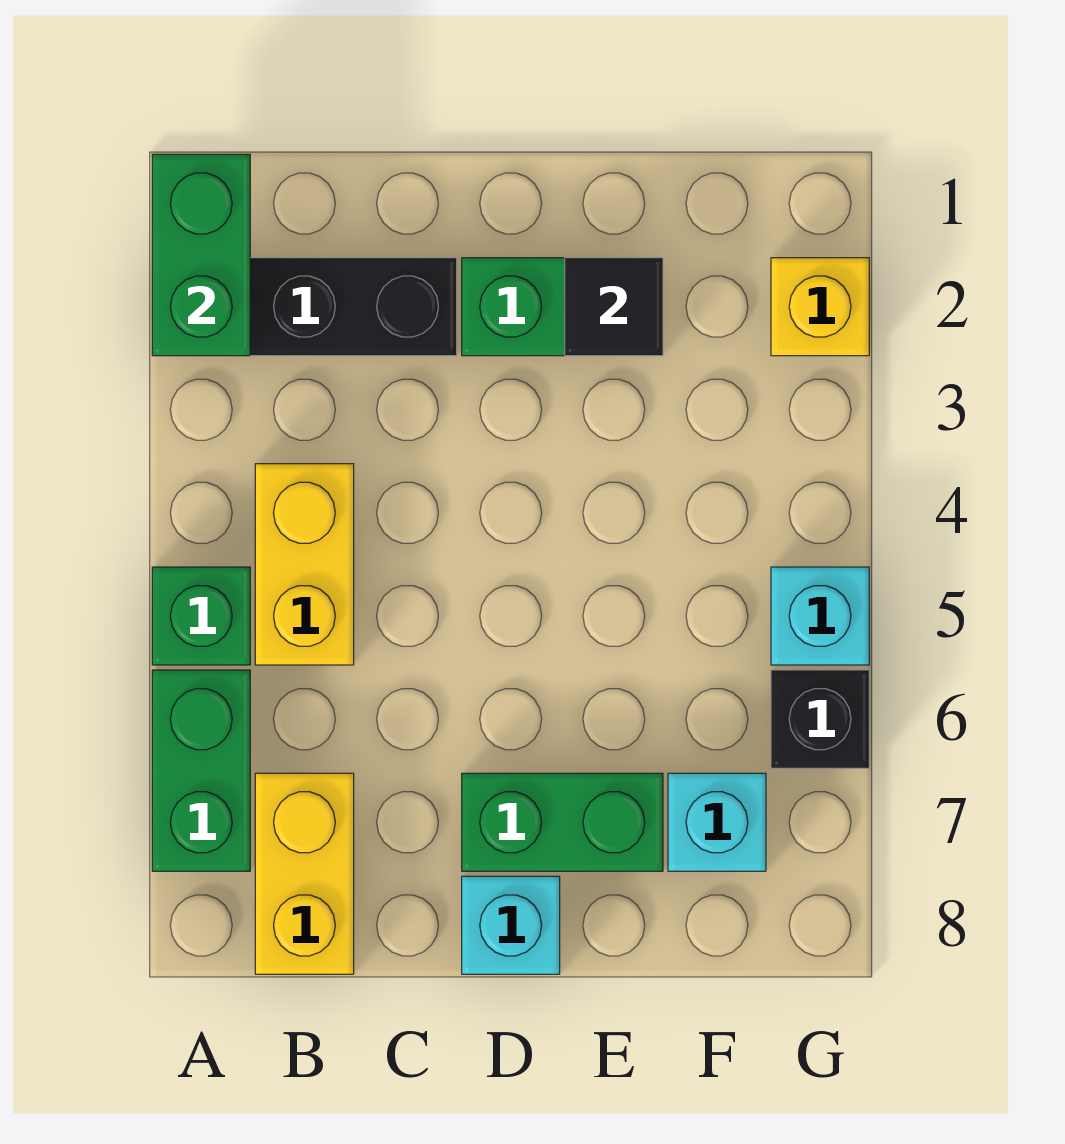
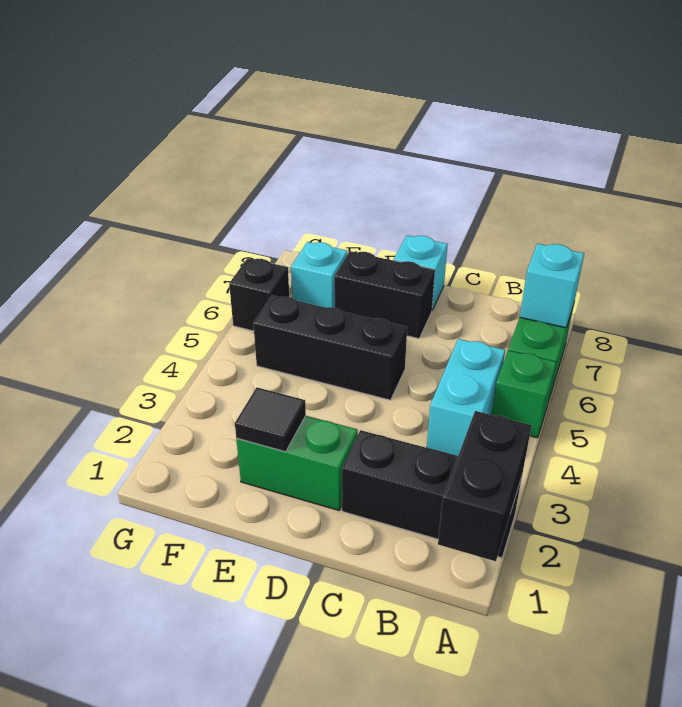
green brick A1:A2 level 2 -> black brick A1:A2 level 2
yellow brick B4:B5 level 1 -> cyan brick B4:B5 level 1
yellow brick B7:B8 level 1 -> none
none -> black brick D5:F5 level 1
green brick D7:E7 level 1 -> black brick D7:E7 level 1
yellow brick G2 level 1 -> none
cyan brick G5 level 1 -> cyan brick A7 level 2

